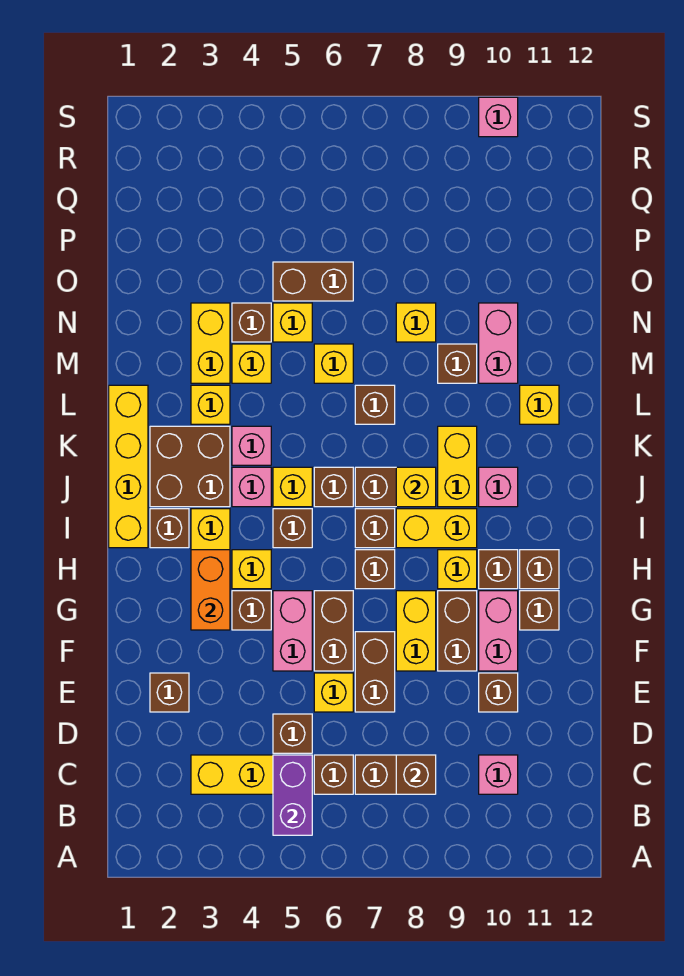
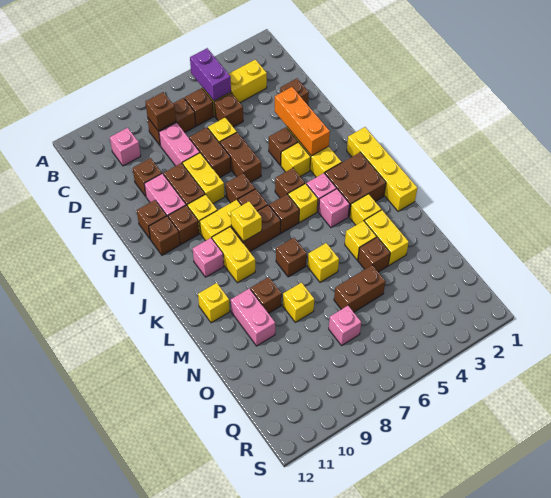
pink brick F5:G5 level 1 -> pink brick D8:E8 level 1
orange brick G3:H3 level 2 -> orange brick F3:H3 level 2
brown brick I2 level 1 -> none
yellow brick N5 level 1 -> none
pink brick S10 level 1 -> pink brick P7 level 1

